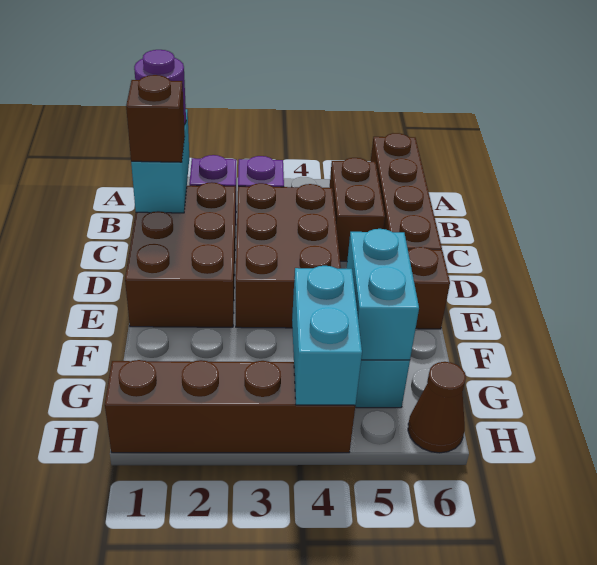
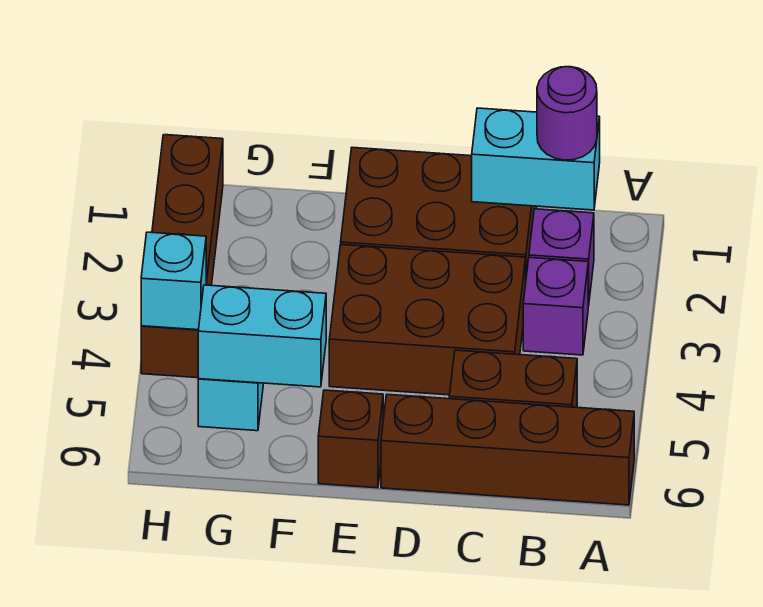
brown brick C1 level 3 -> none
cyan brick G4:H4 level 2 -> cyan brick H4 level 2
brown cone H6 level 1 -> none

